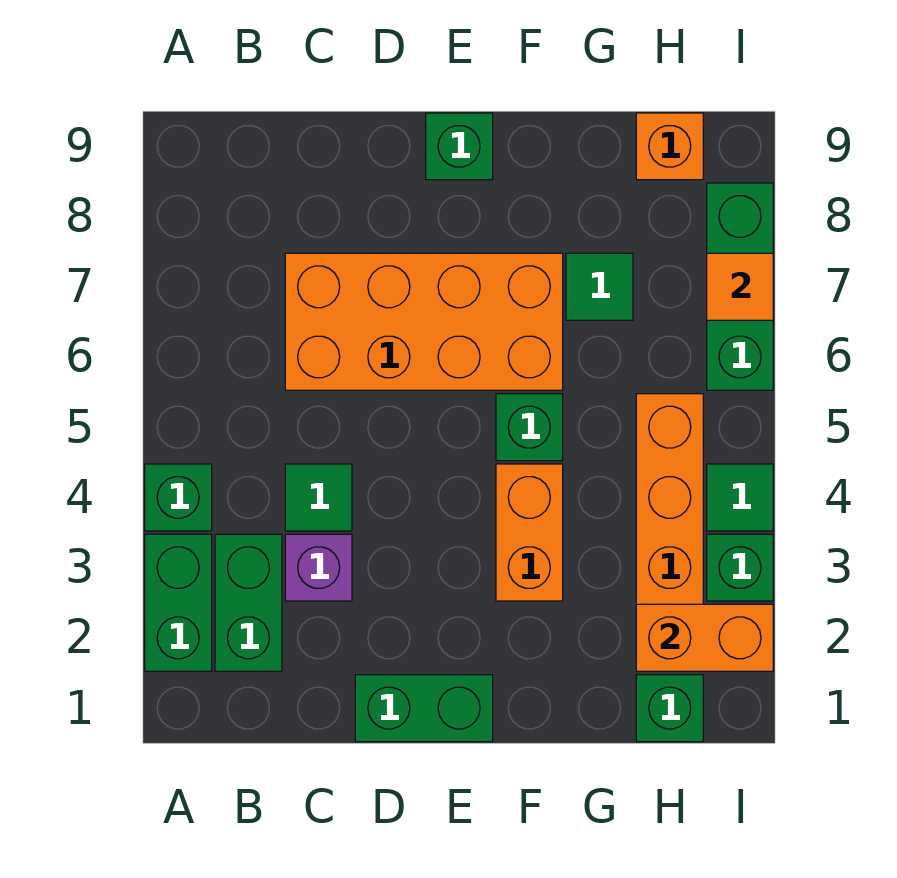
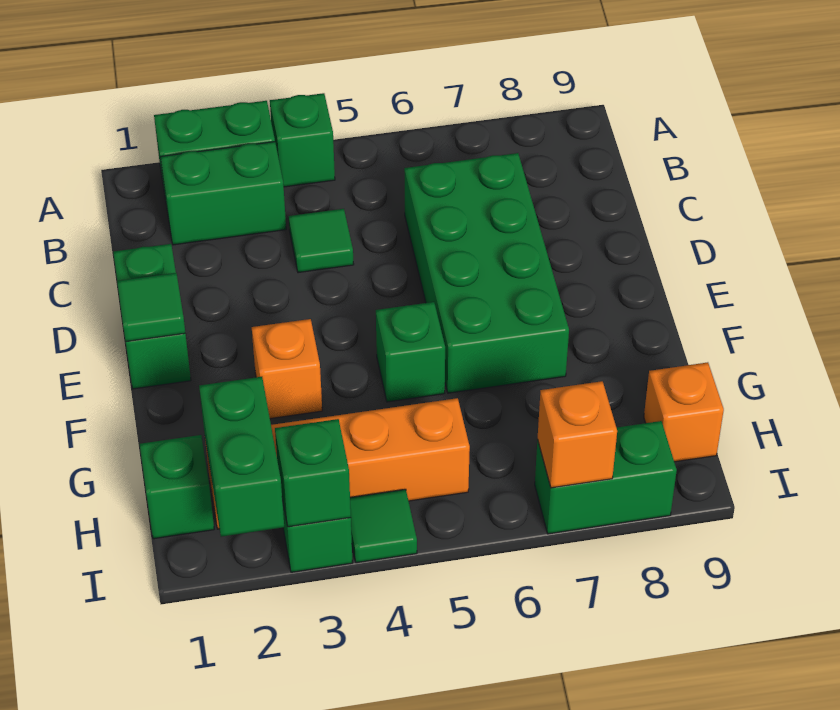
purple brick C3 level 1 -> none
orange brick C6:F7 level 1 -> green brick C6:F7 level 1
green brick E9 level 1 -> green brick I3 level 2
orange brick F3:F4 level 1 -> orange brick F3 level 1
green tile G7 level 1 -> green tile E1 level 2
orange brick H2:I2 level 2 -> green brick H2:I2 level 2
green brick I6:I8 level 1 -> green brick I7:I8 level 1
orange tile I7 level 2 -> orange brick I7 level 2

